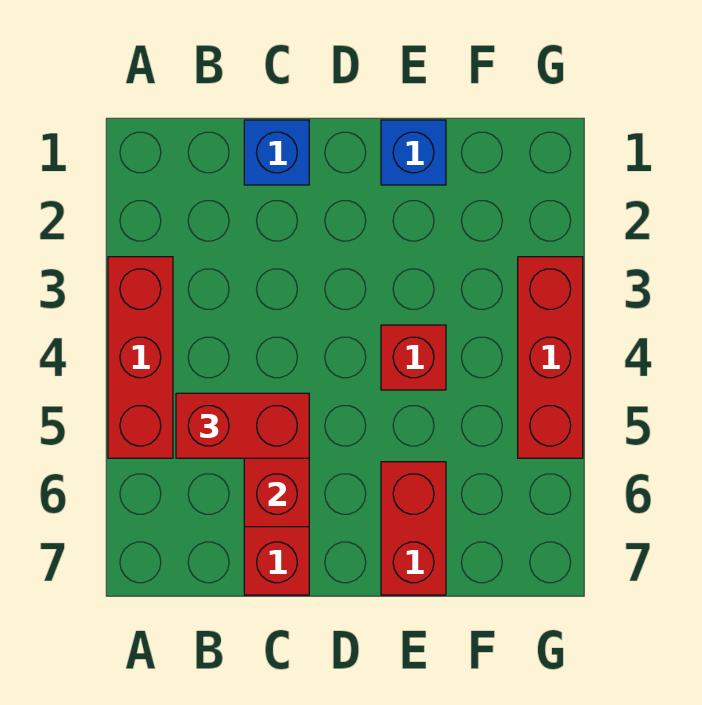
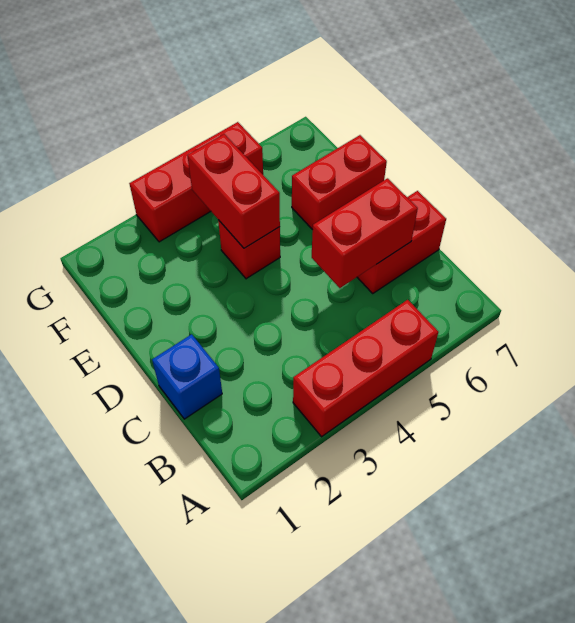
red brick B5:C5 level 3 -> red brick E4:F4 level 2
blue brick E1 level 1 -> none

